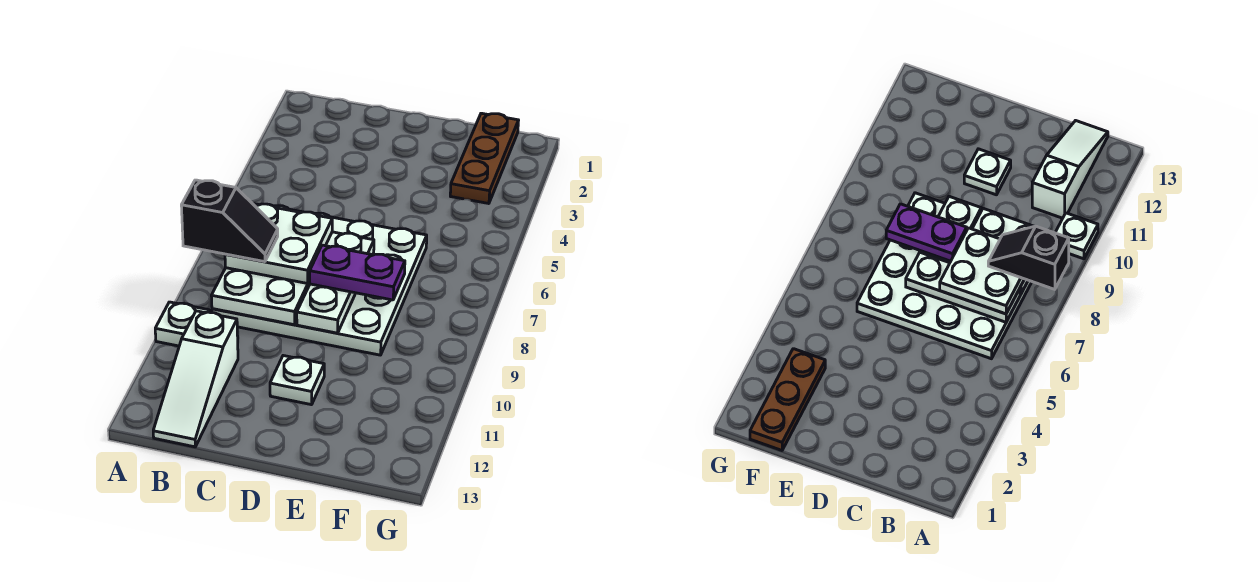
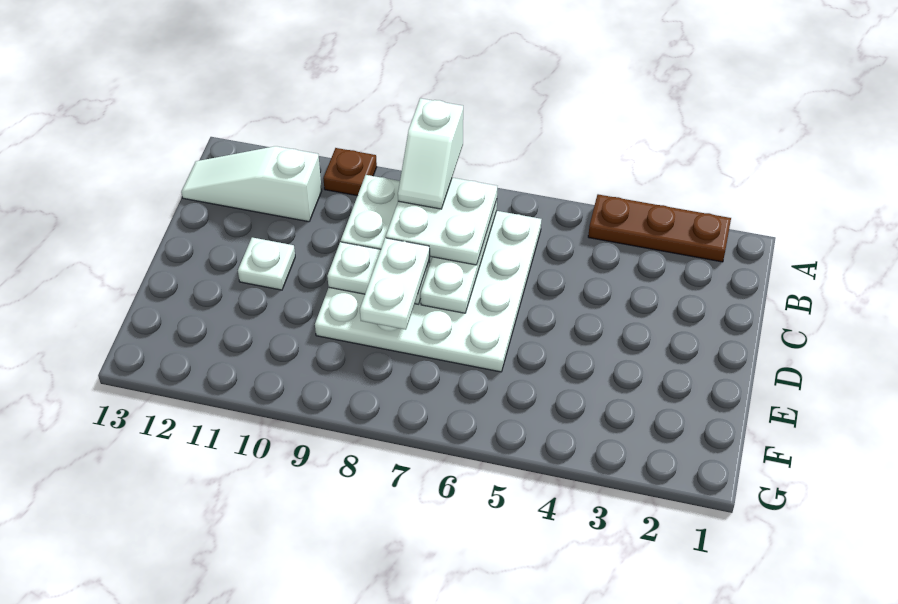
black slope A8:B8 level 4 top A -> white slope A8:B8 level 4 top A
white plate A10 level 1 -> brown plate A10 level 1
purple plate D8:E8 level 3 -> white plate D8:E8 level 3
brown plate F1:F3 level 1 -> brown plate A2:A4 level 1

